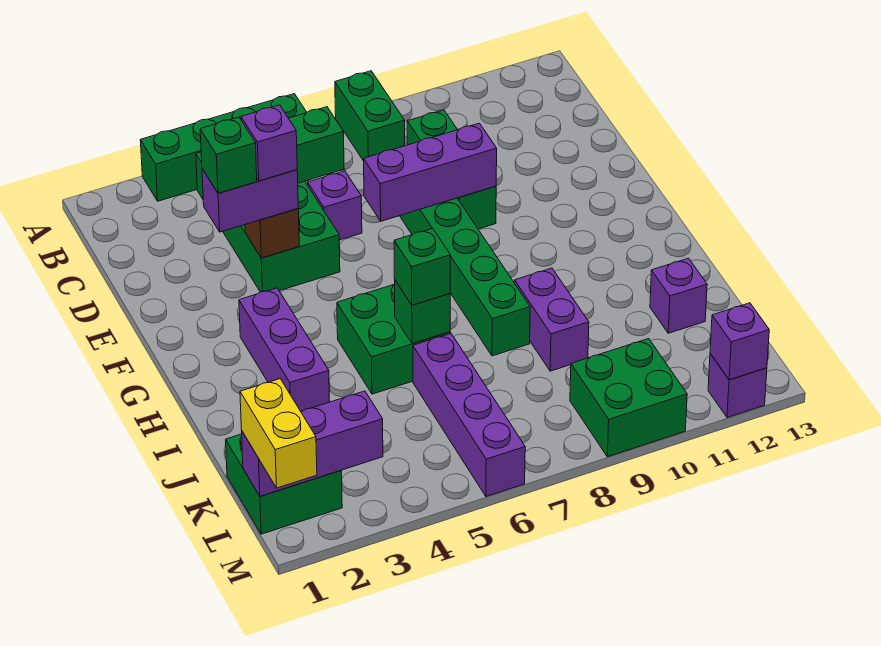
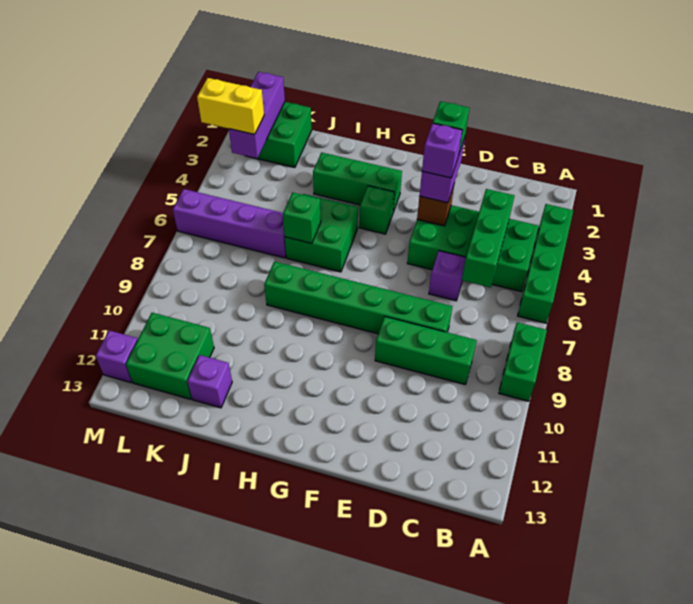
green brick A8:B8 level 1 -> green brick A8:A9 level 1
purple brick E7:E9 level 2 -> none
purple brick G3:I3 level 1 -> green brick G3:I3 level 1
green brick I6 level 3 -> green brick G4 level 1
purple brick I9:J9 level 1 -> none
yellow brick L1:M1 level 3 -> yellow brick L3:M3 level 3
green brick L9:M10 level 1 -> green brick K11:L12 level 1
purple brick M12 level 2 -> none

